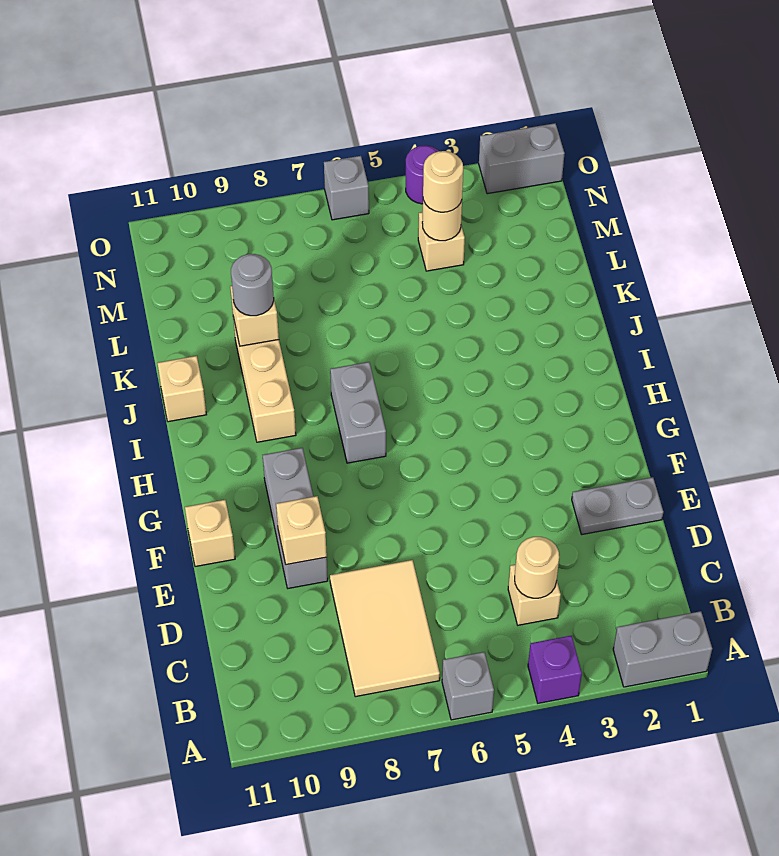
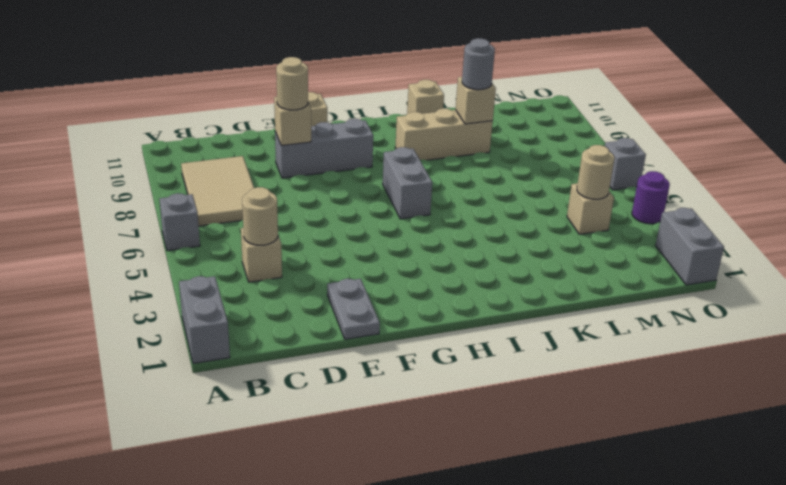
purple brick A4 level 1 -> none
tan tile B7:D8 level 1 -> tan tile B7:C9 level 1
grey brick H7:I7 level 1 -> grey brick H6:H7 level 1
tan round brick M4 level 3 -> tan round brick E9 level 3

